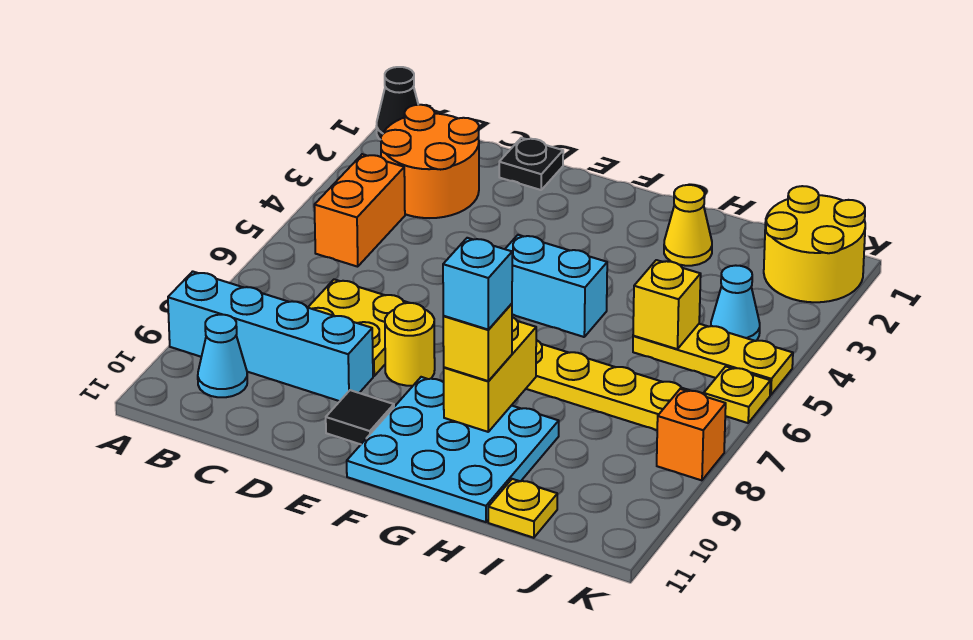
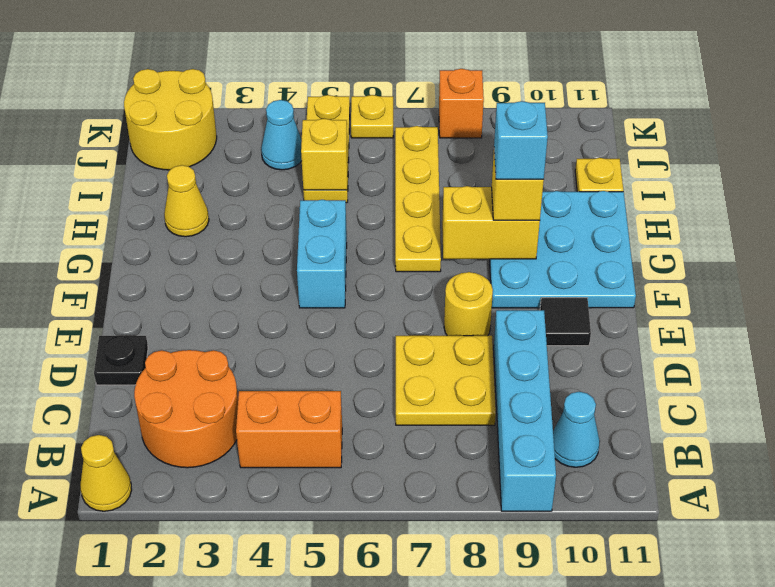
black cone A1 level 1 -> yellow cone A1 level 1

